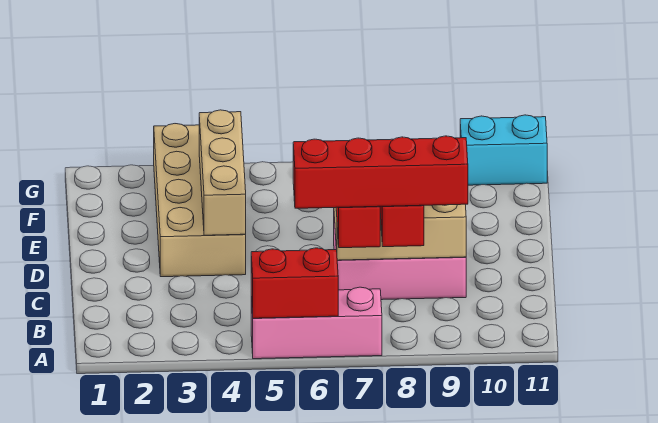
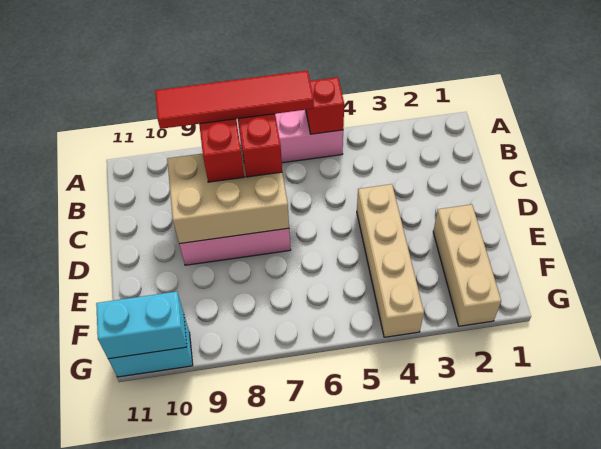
red brick A5:A6 level 2 -> red brick A5 level 2
red brick B6:B9 level 4 -> red tile B6:B9 level 4
tan brick D3:G4 level 1 -> tan brick D4:G4 level 1
tan brick D4:F4 level 2 -> tan brick E2:G2 level 1
none -> cyan brick G10:G11 level 2

